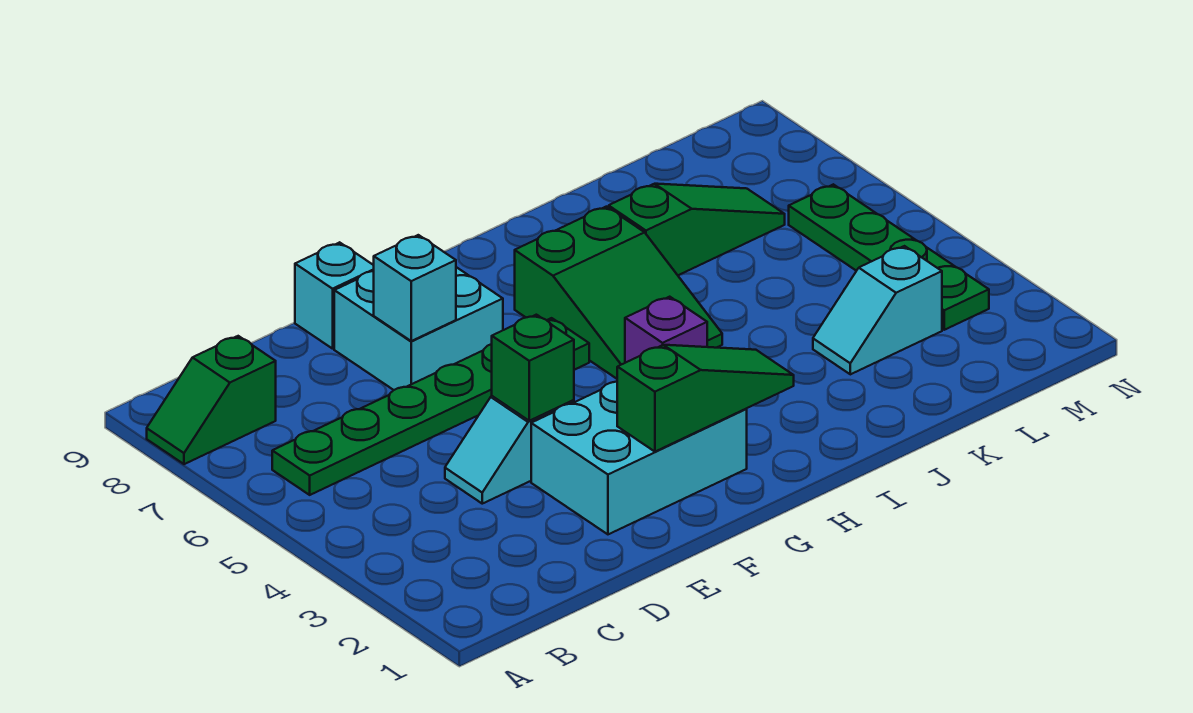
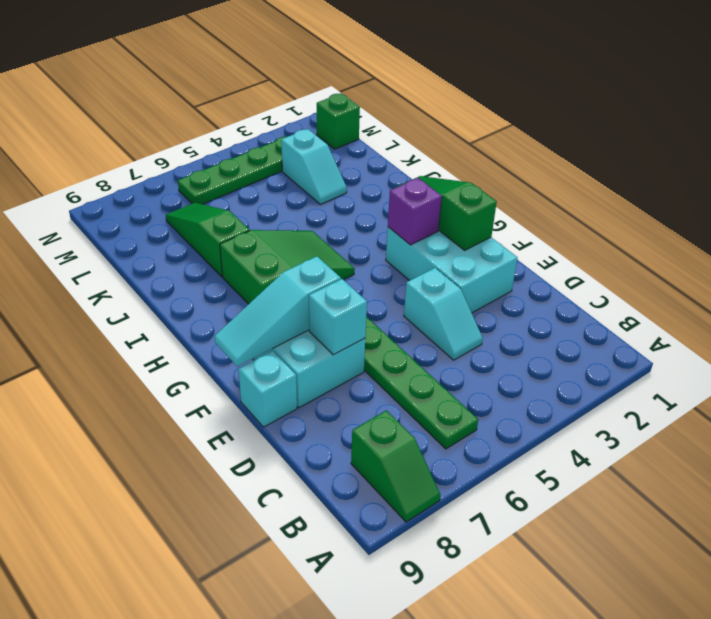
green brick E4 level 2 -> green brick M1 level 1
none -> cyan slope F7:F9 level 2 top 7

